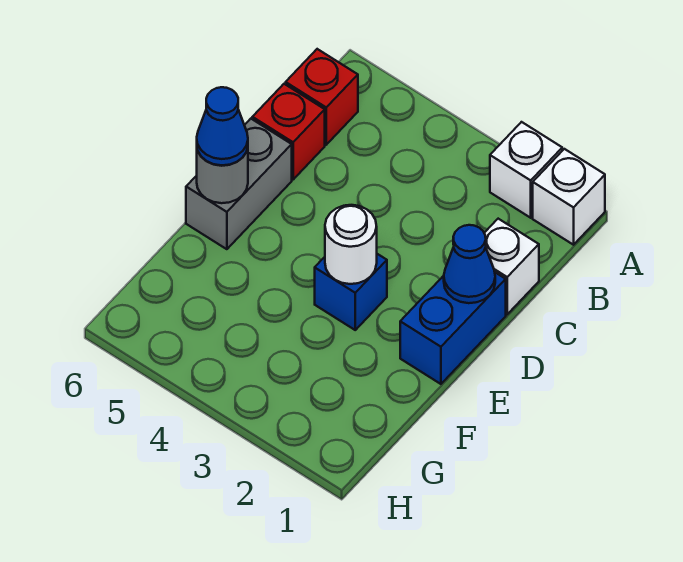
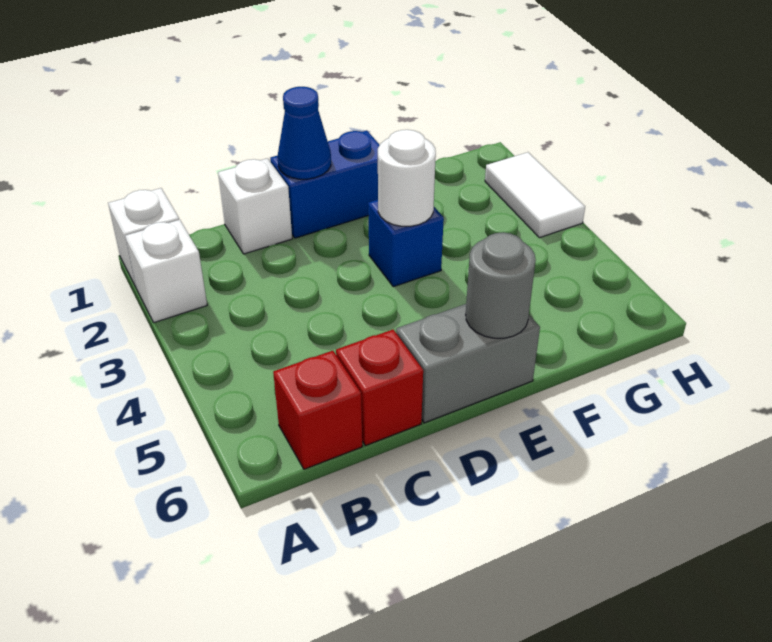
blue cone E6 level 3 -> none
none -> white tile H2:H3 level 1

